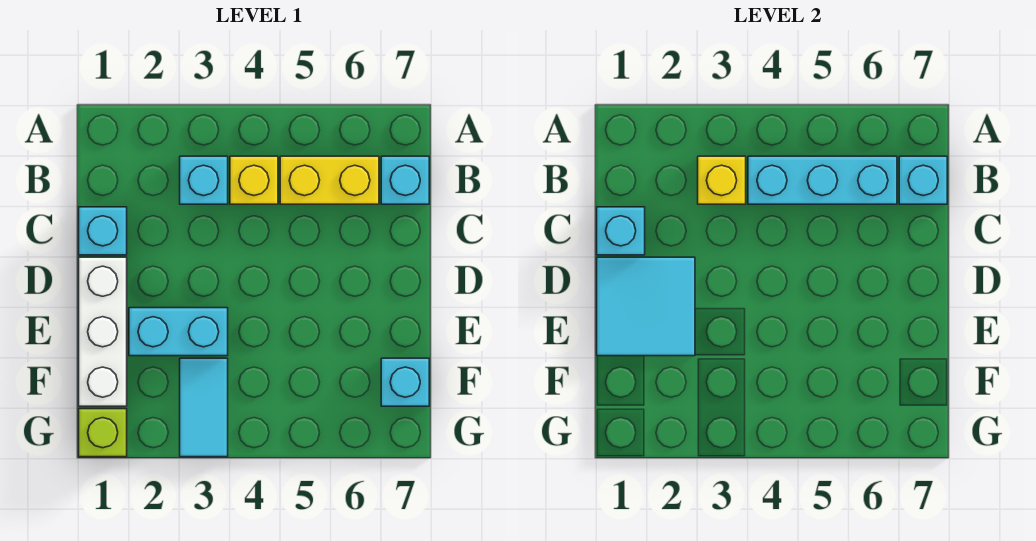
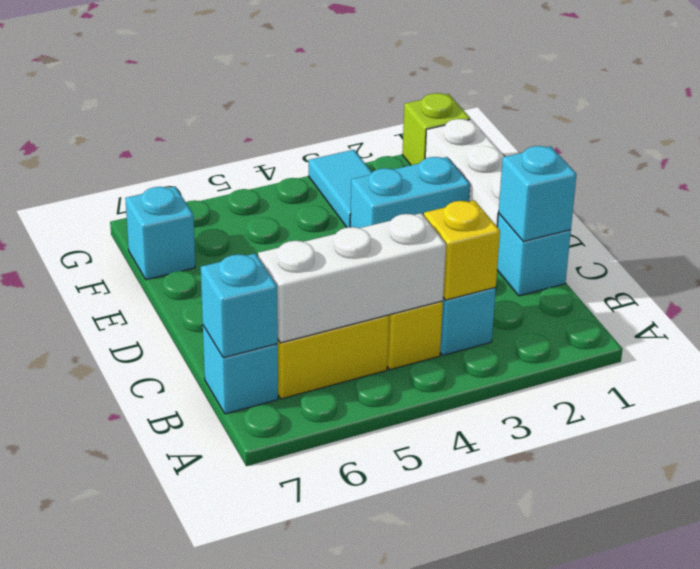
cyan brick B4:B6 level 2 -> white brick B4:B6 level 2
cyan tile D1:E2 level 2 -> none

